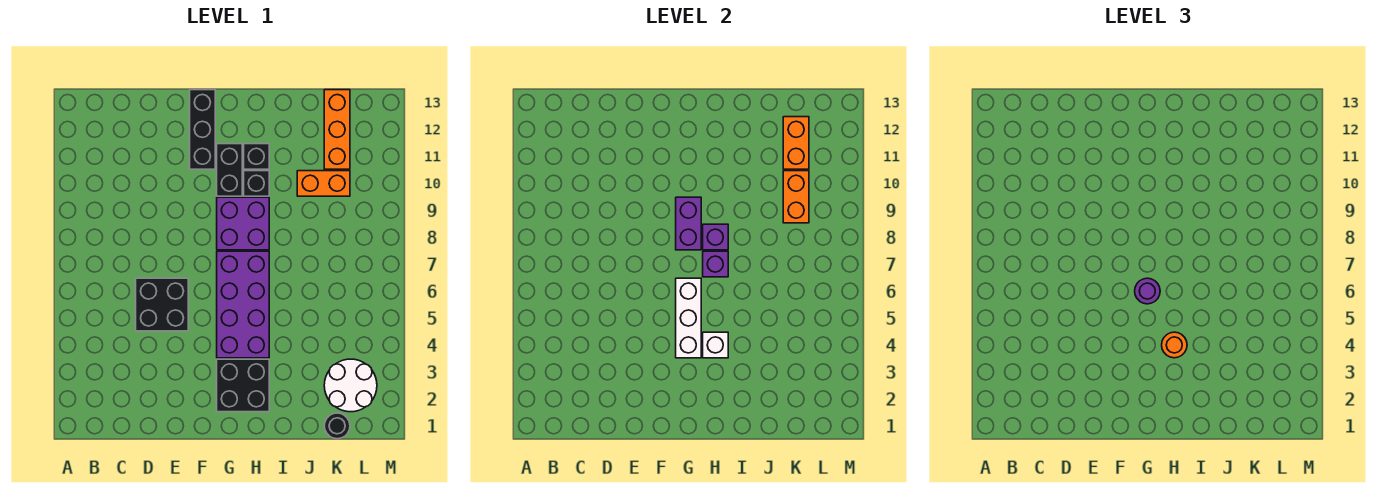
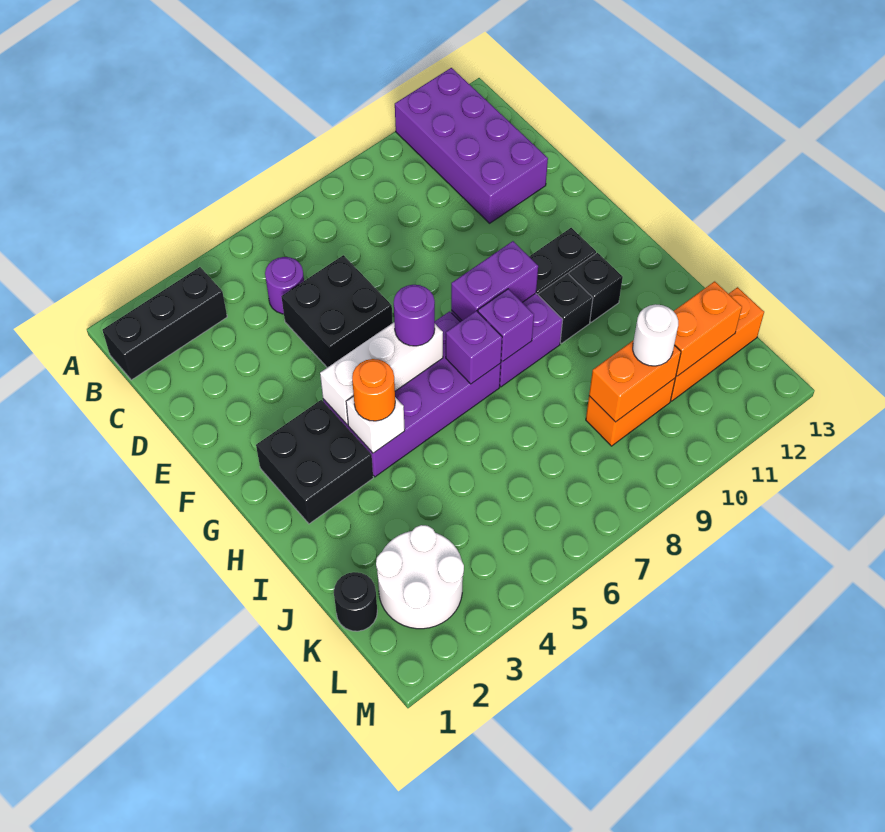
none -> purple brick A11:D12 level 1
none -> purple round brick C5 level 1
black brick F11:F13 level 1 -> black brick B1:B3 level 1
orange brick J10:K10 level 1 -> orange brick K9:K10 level 1
none -> white round brick K10 level 3

